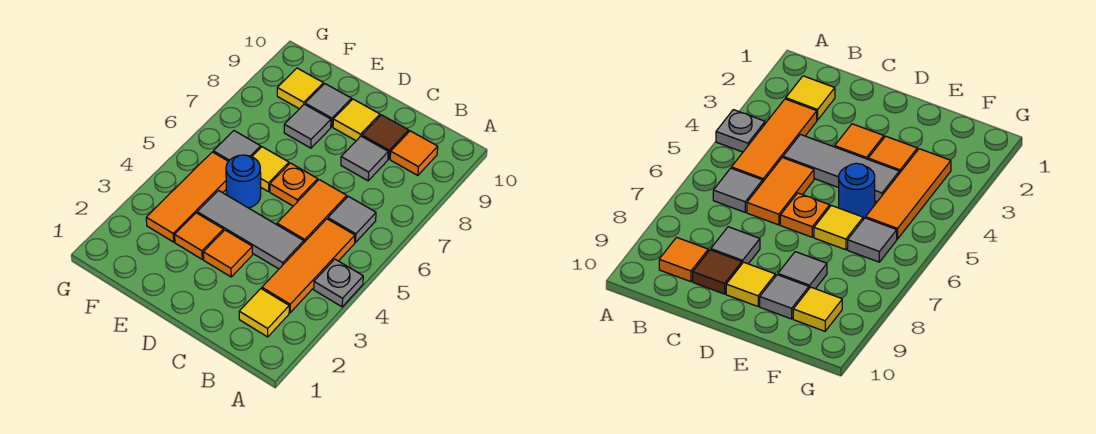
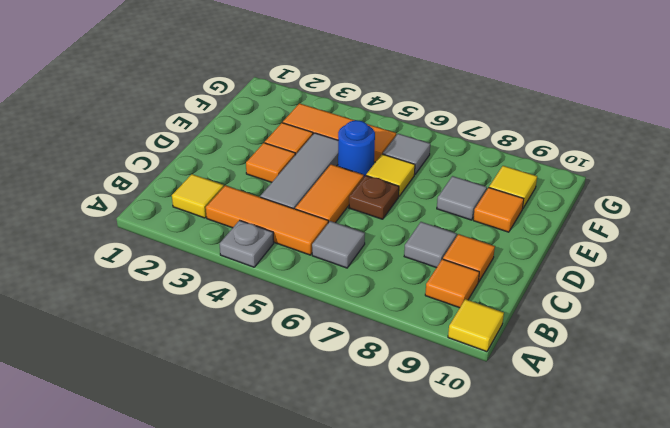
orange tile C5:C6 level 1 -> orange tile C5:D5 level 1
brown tile C9 level 1 -> orange tile C9 level 1
orange plate D6 level 1 -> brown plate D6 level 1
yellow tile D9 level 1 -> yellow tile A10 level 1
grey tile E9 level 1 -> orange tile E9 level 1

